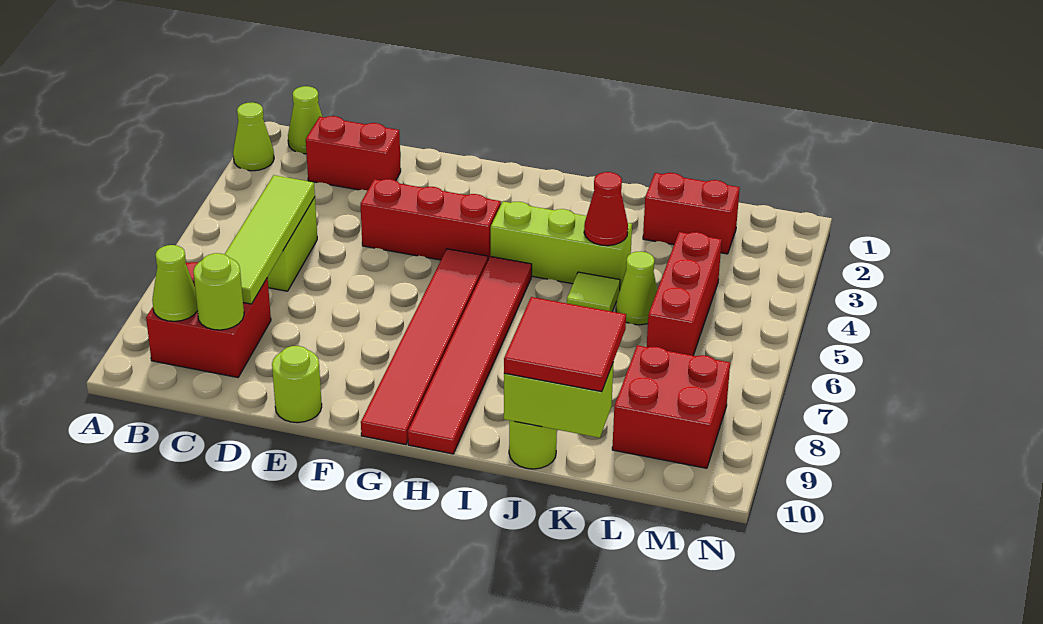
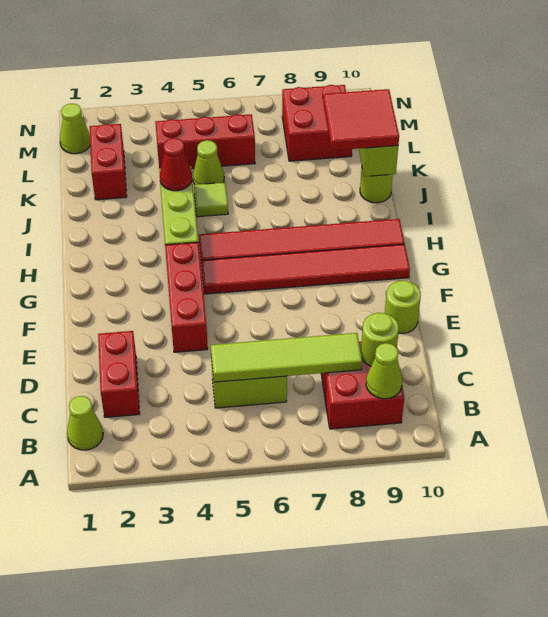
lime cone A2 level 1 -> lime cone M1 level 1

